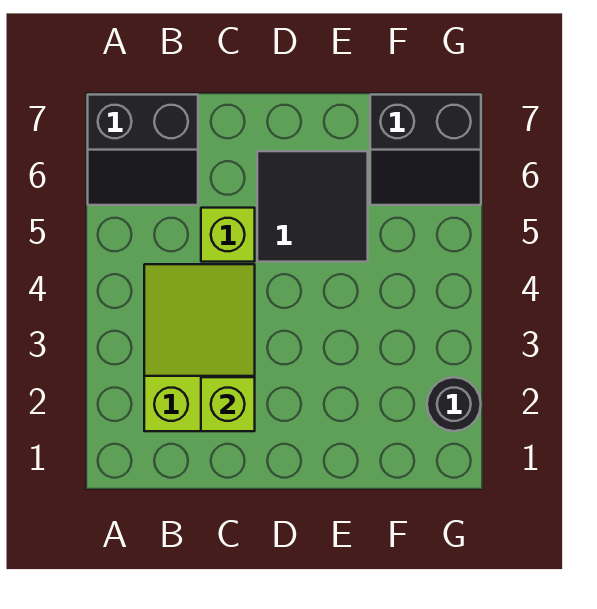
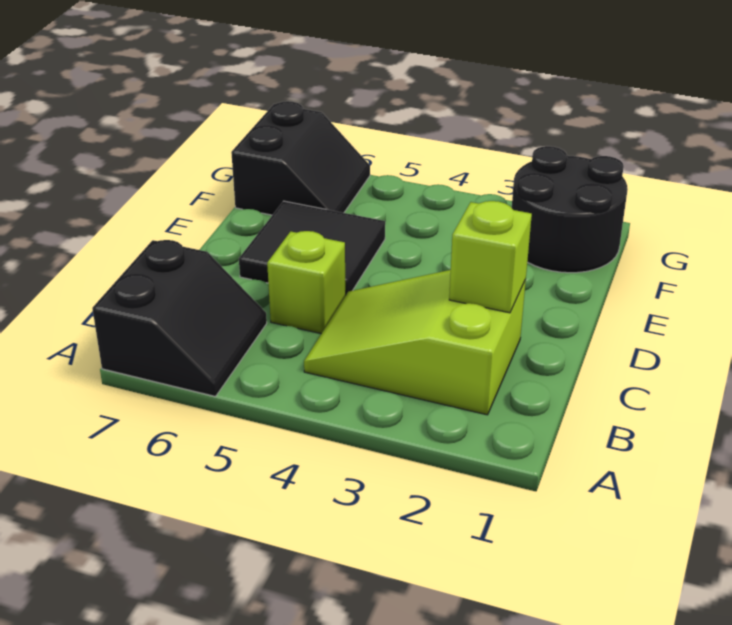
black round brick G2 level 1 -> black round brick F1:G2 level 1

